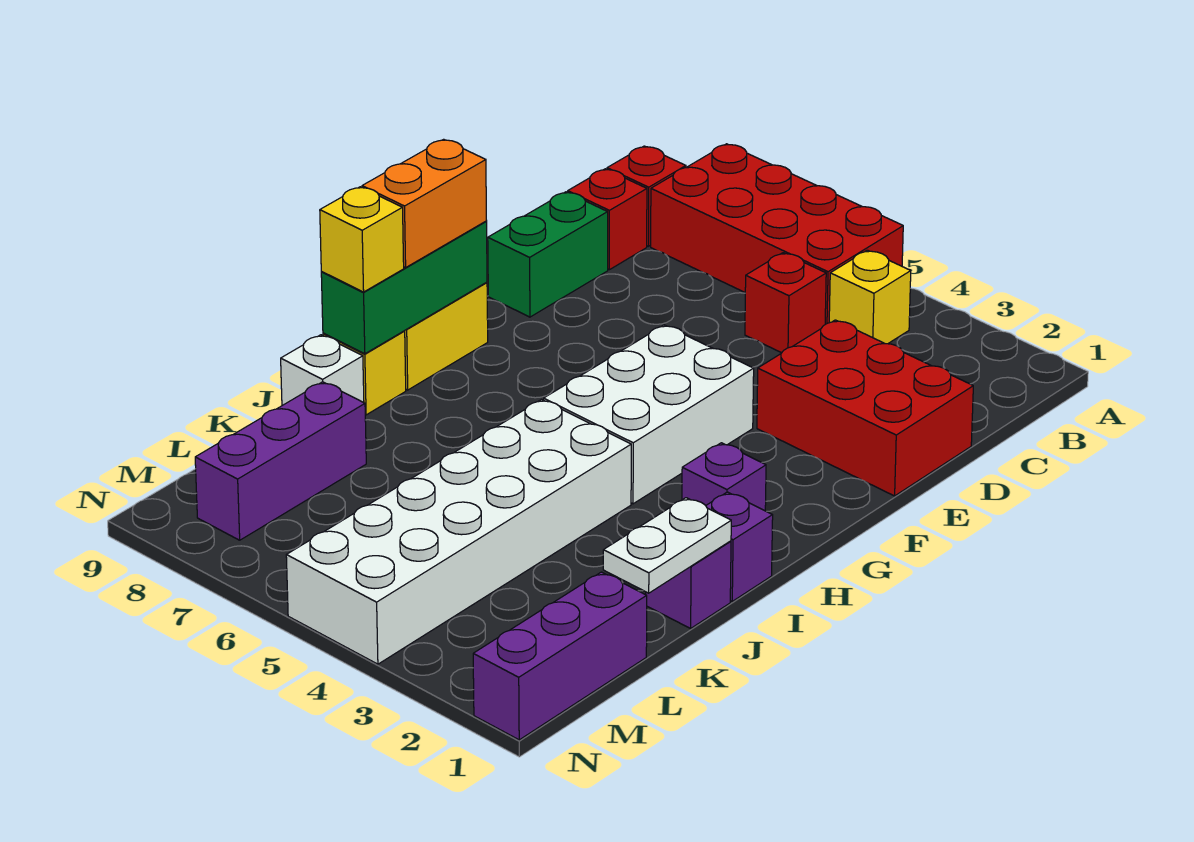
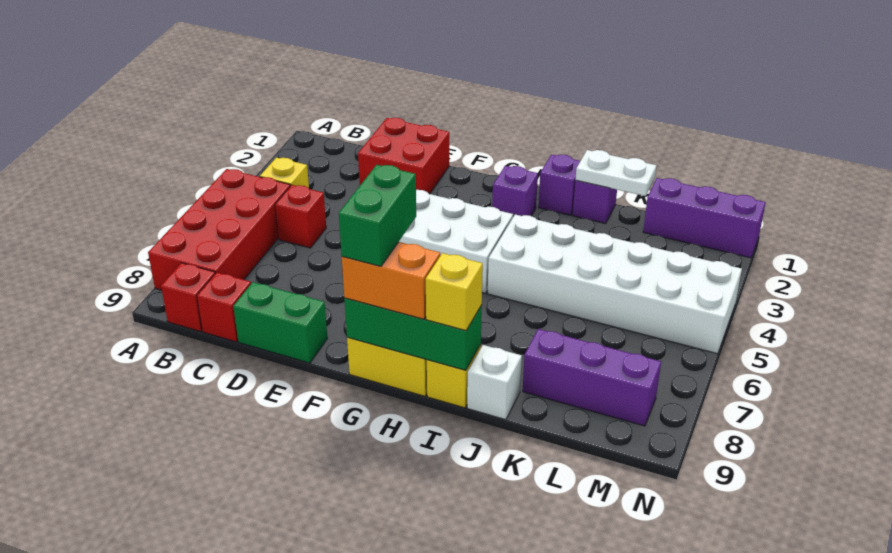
red brick D1:E3 level 1 -> red brick D1:E2 level 1
none -> green brick G8:G9 level 4

